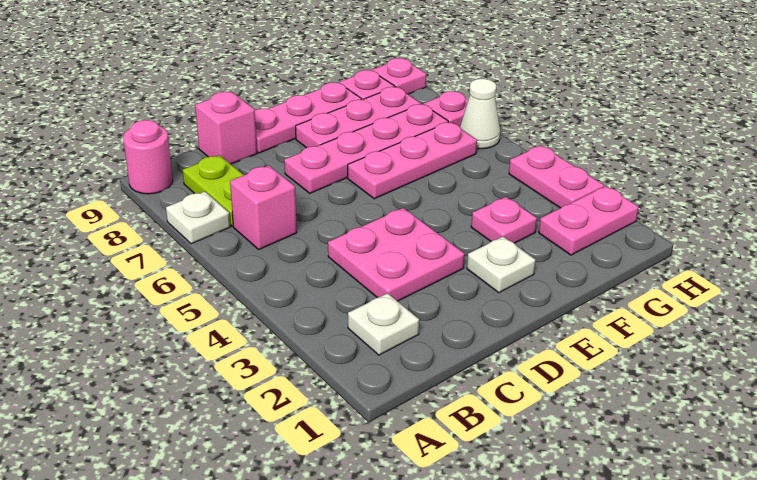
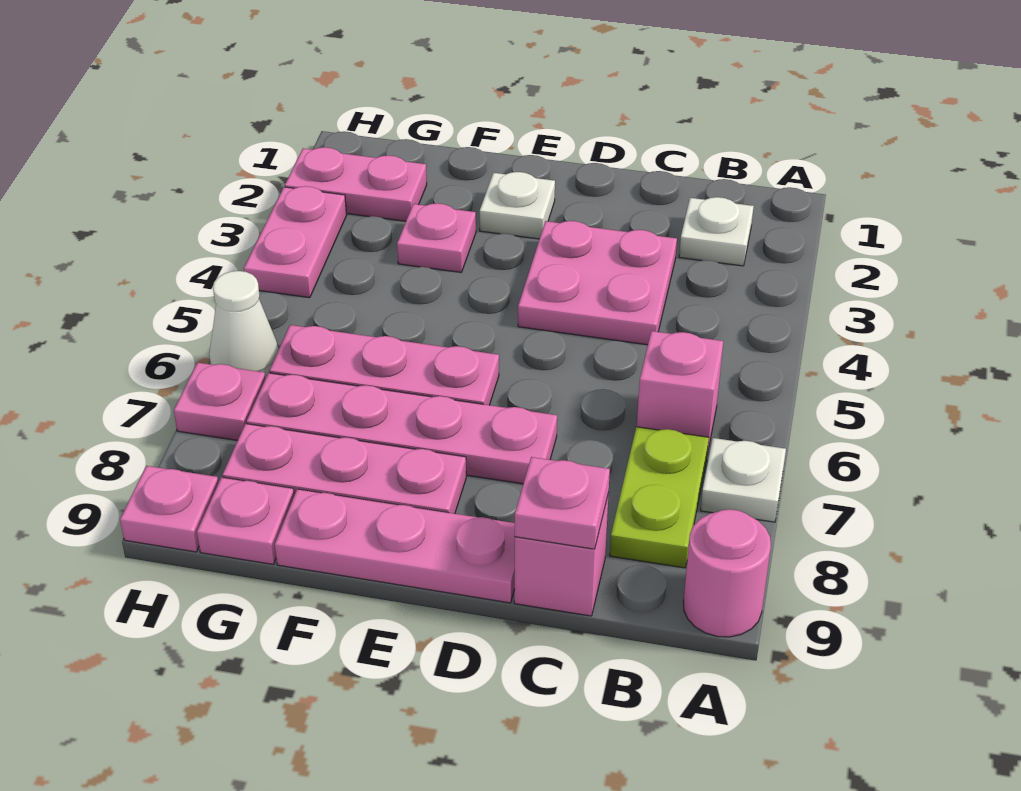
none -> pink plate C9 level 2

